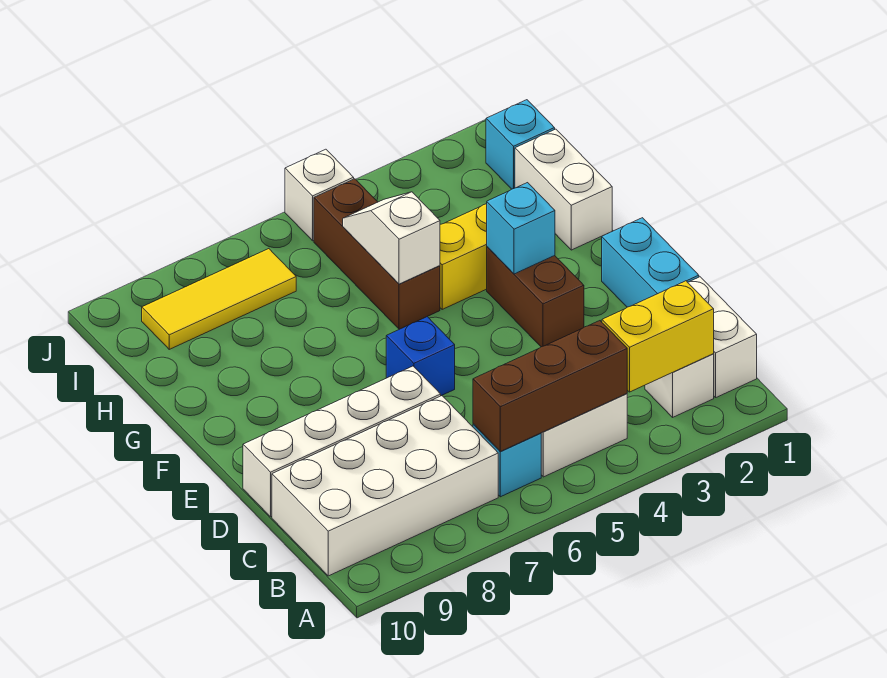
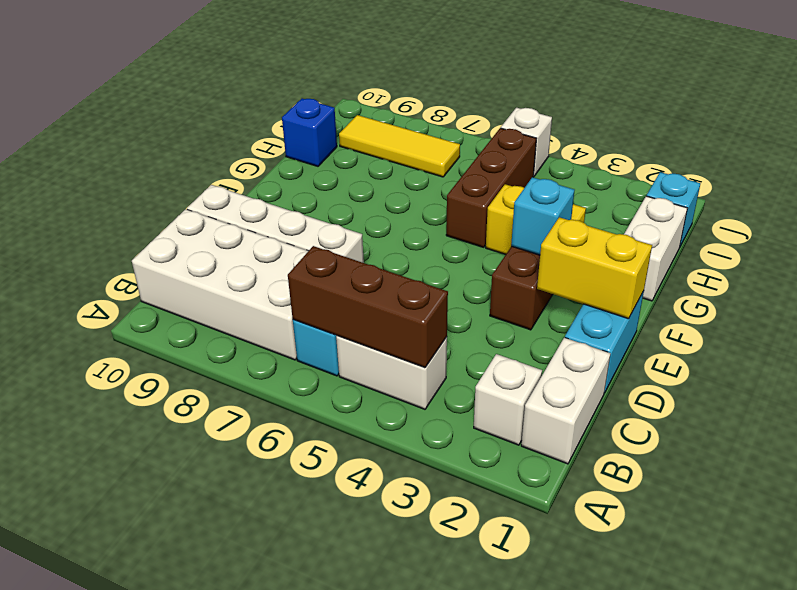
yellow brick B2:B3 level 2 -> yellow brick E1:E2 level 2
blue brick E6 level 1 -> blue brick H10 level 1
white slope G5:H5 level 2 top G -> none

